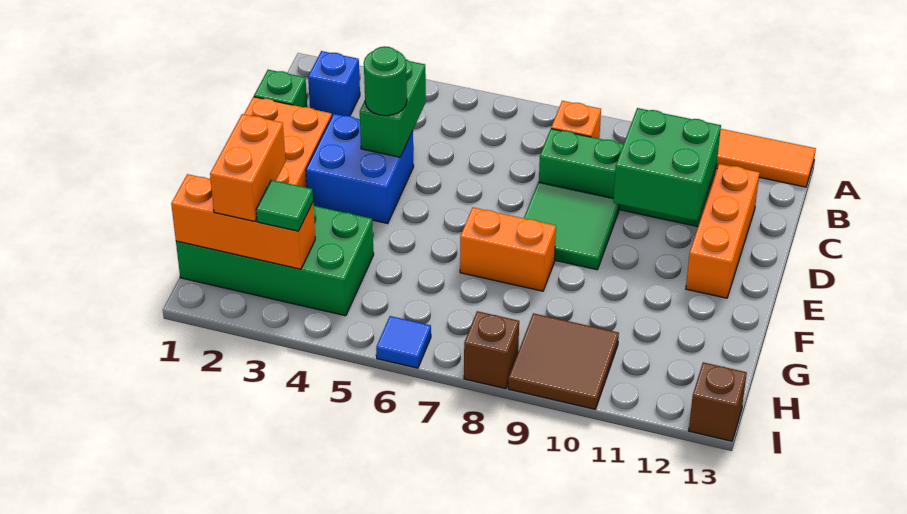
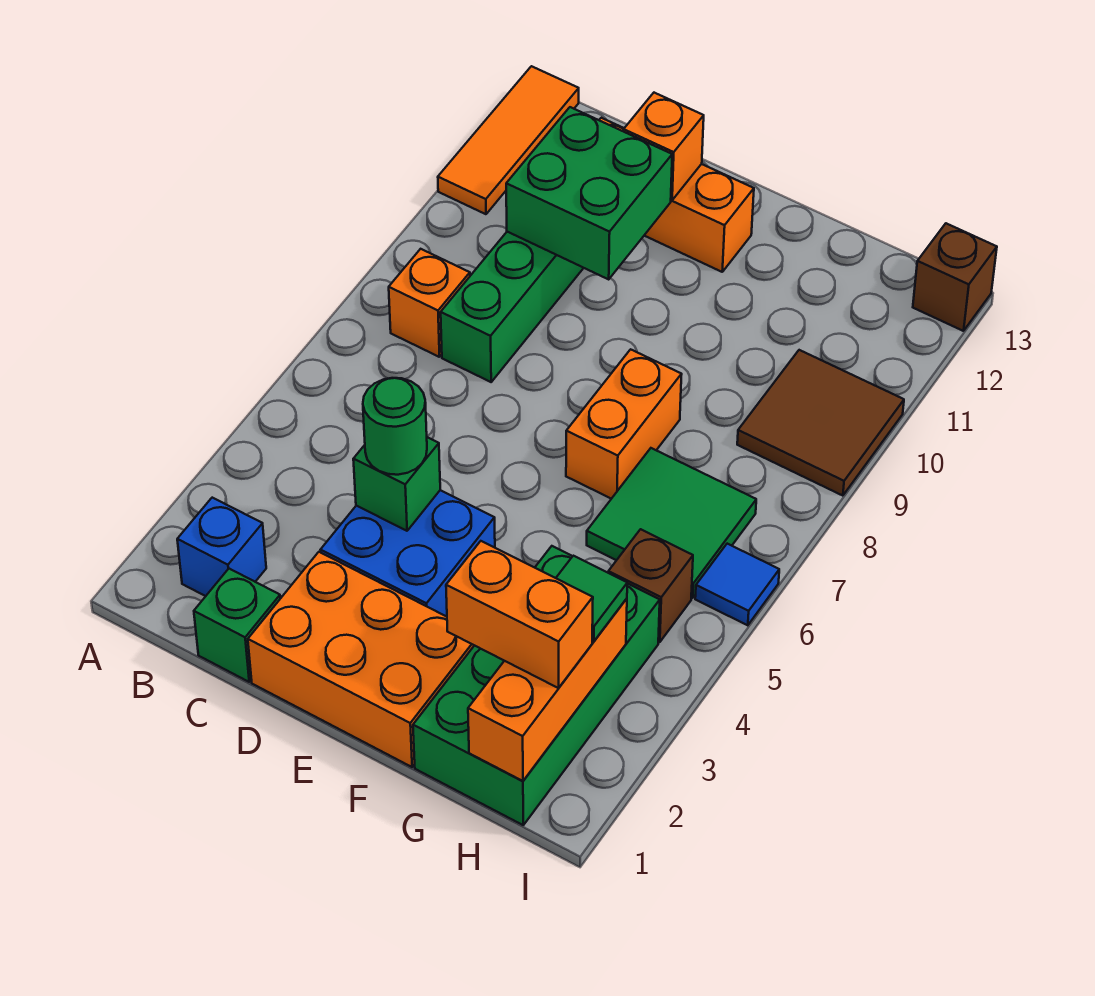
green brick C4:D4 level 2 -> green brick D4 level 2
green tile D8:E9 level 1 -> green tile G6:H7 level 1
none -> orange brick D12 level 2
brown brick I8 level 1 -> brown brick H5 level 1

